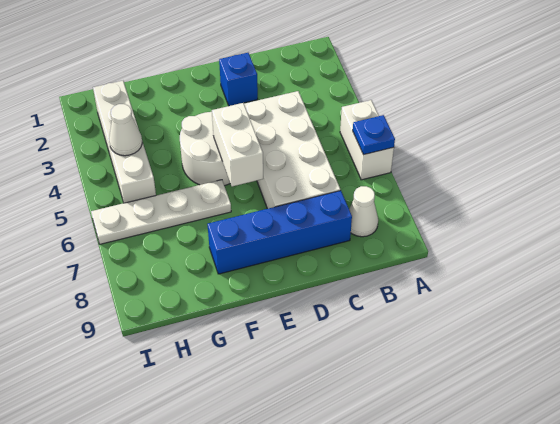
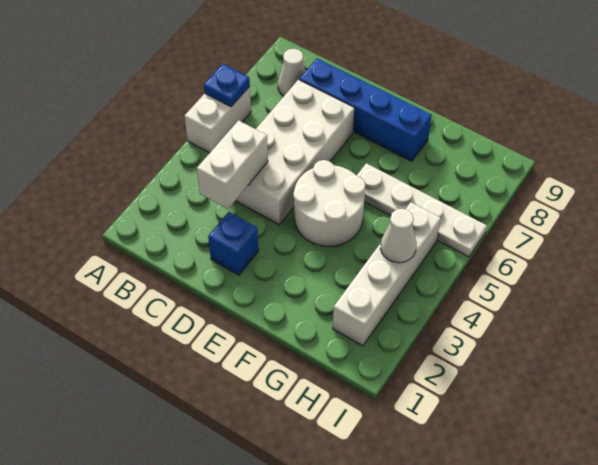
white brick E5:E6 level 2 -> white brick C3:C4 level 2

